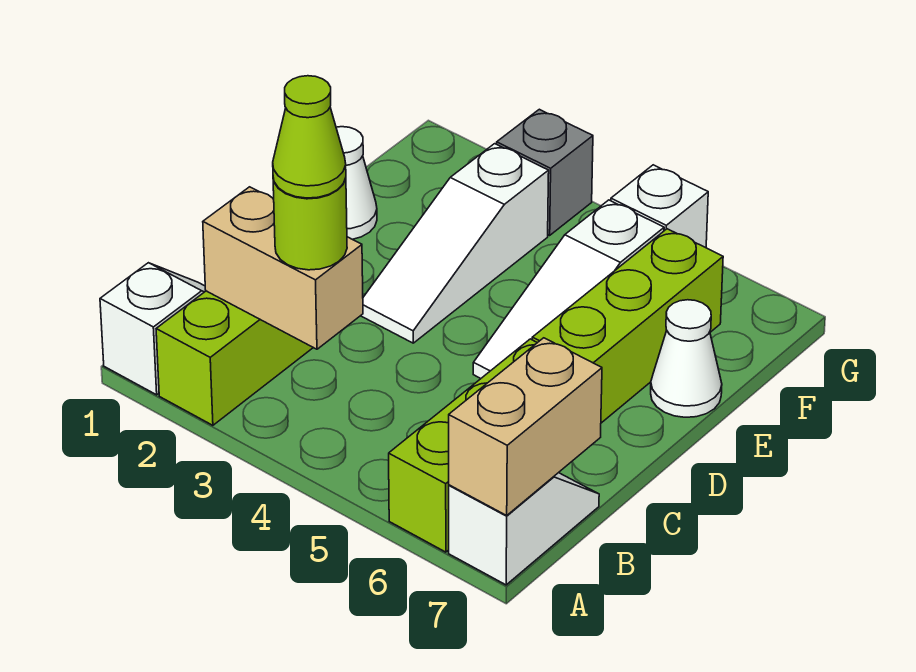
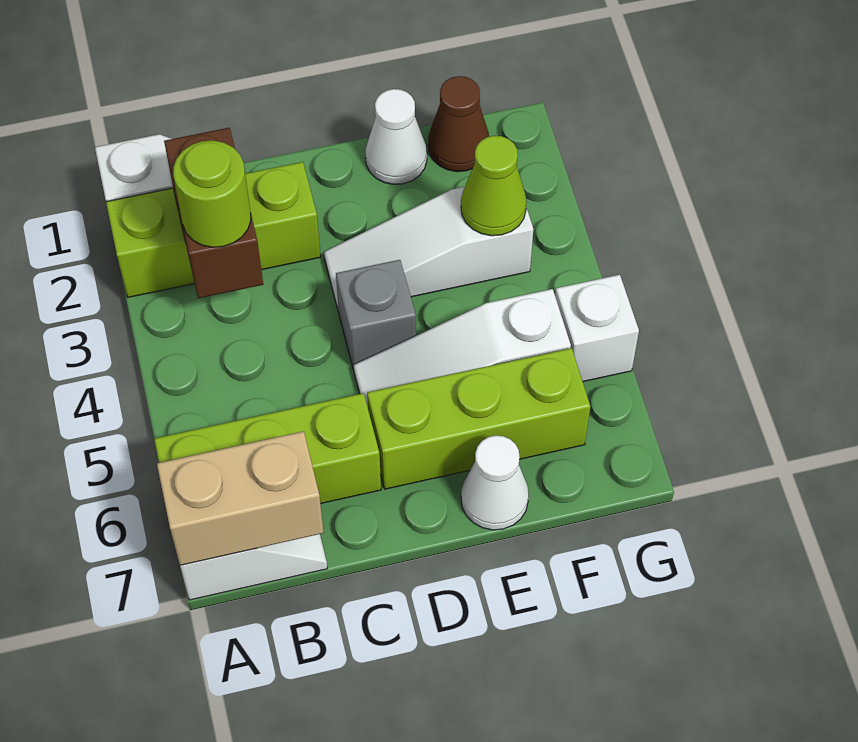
tan brick B2:B3 level 2 -> brown brick B2:B3 level 2
lime cone B3 level 4 -> lime cone F3 level 2
none -> brown cone F1 level 1
grey brick G3 level 1 -> grey brick D4 level 1

